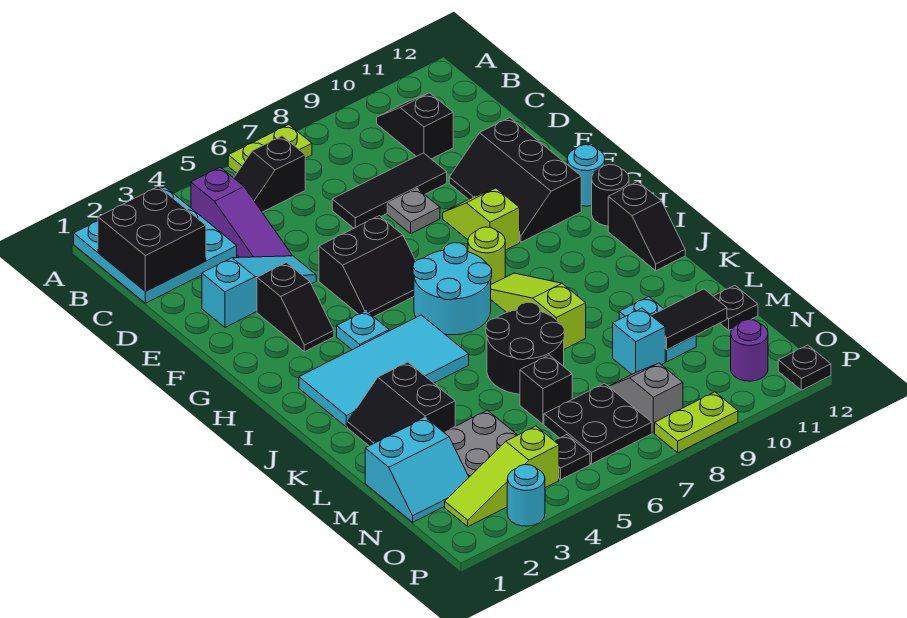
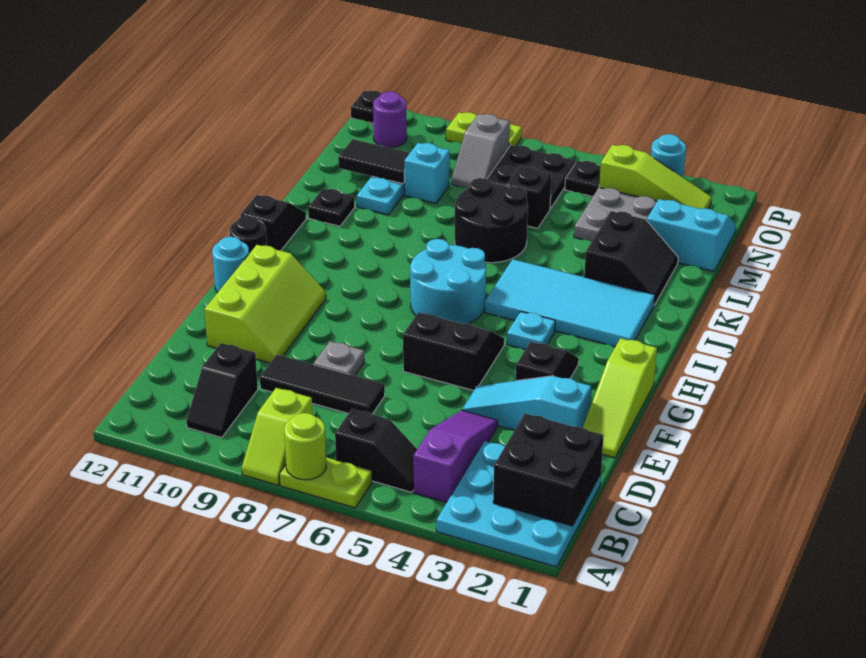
black slope E10:G11 level 1 top 11 -> lime slope E10:G11 level 1 top 11
lime slope F9:G9 level 1 top G -> lime slope A8:B8 level 1 top B
lime round brick H8 level 1 -> lime round brick A7 level 2
lime slope I8:K8 level 1 top K -> lime slope E1:G1 level 1 top G
black plate M12 level 1 -> black plate K11 level 1

